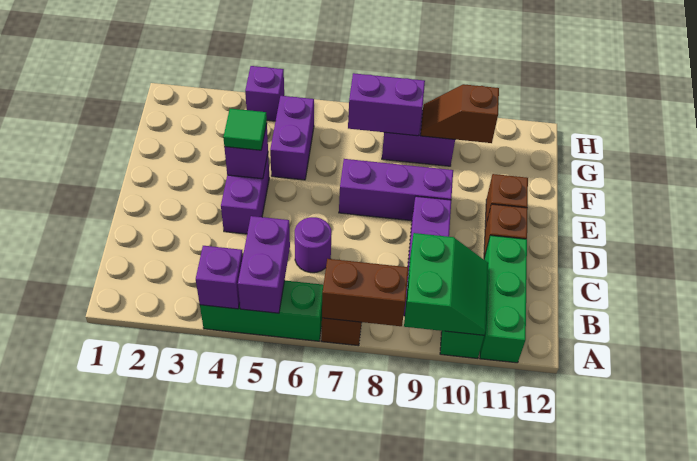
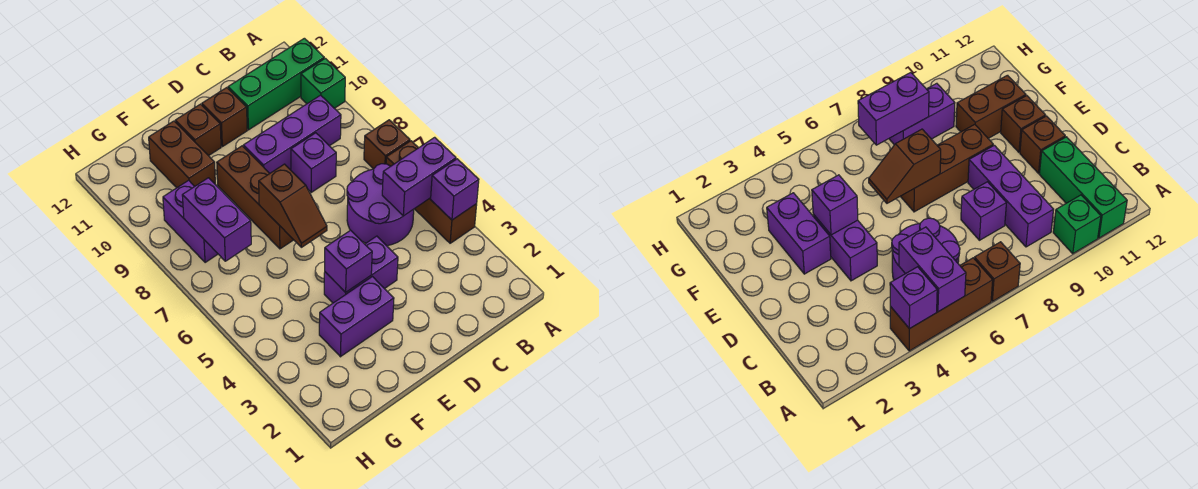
green brick A4:A6 level 1 -> brown brick A4:A6 level 1
brown brick A7:A8 level 2 -> brown brick F10:F11 level 1
green slope A9:B10 level 2 top 9 -> none
purple round brick C6 level 1 -> purple round brick B5:C6 level 1
green tile E4 level 3 -> none
purple brick E7:E9 level 1 -> brown brick E7:E9 level 1
purple brick F5:G5 level 1 -> purple brick E3:F3 level 1
brown slope G9:G10 level 2 top 10 -> brown slope E6:E7 level 2 top 7
purple brick H4 level 1 -> purple brick C8 level 1

